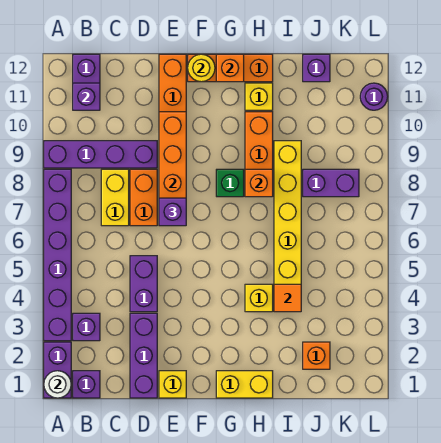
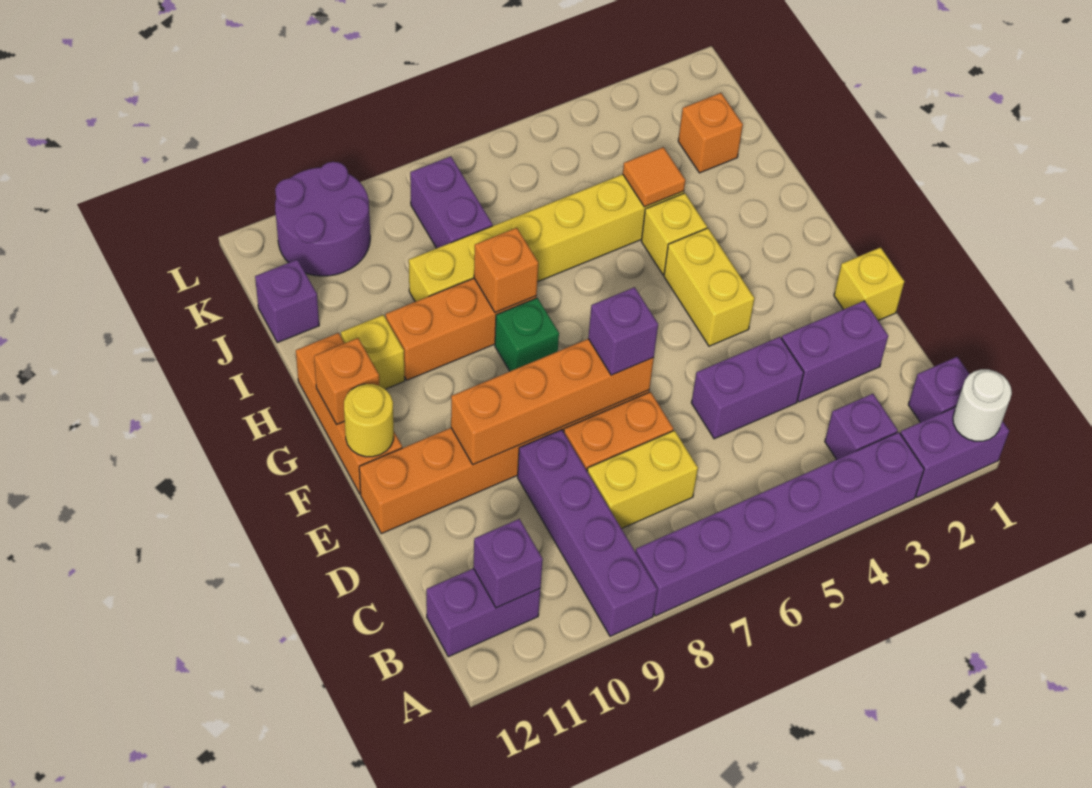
purple brick D1:D3 level 1 -> purple brick D2:D3 level 1
yellow brick G1:H1 level 1 -> yellow brick F4:G4 level 1
purple round brick L11 level 1 -> purple round brick K10:L11 level 1

